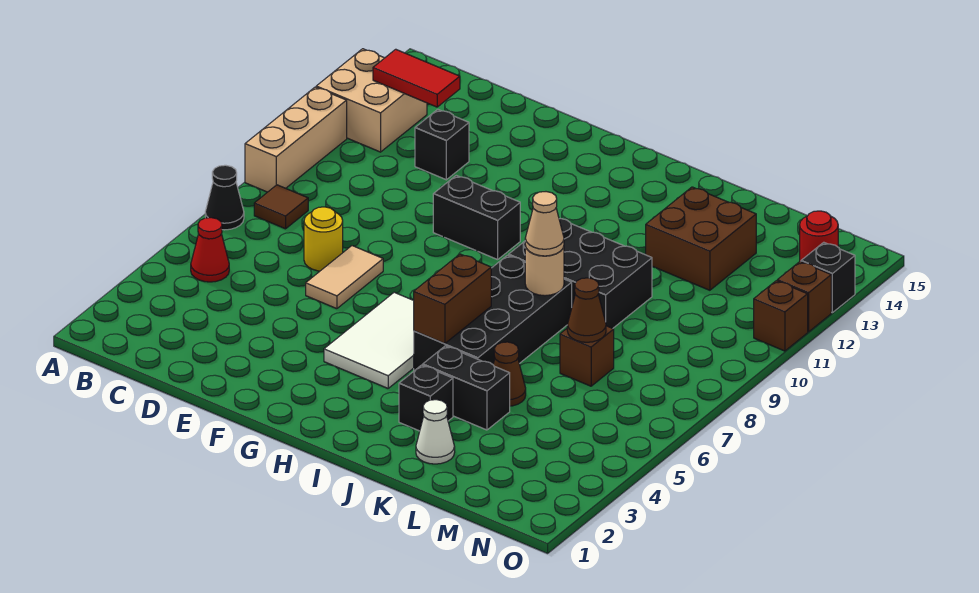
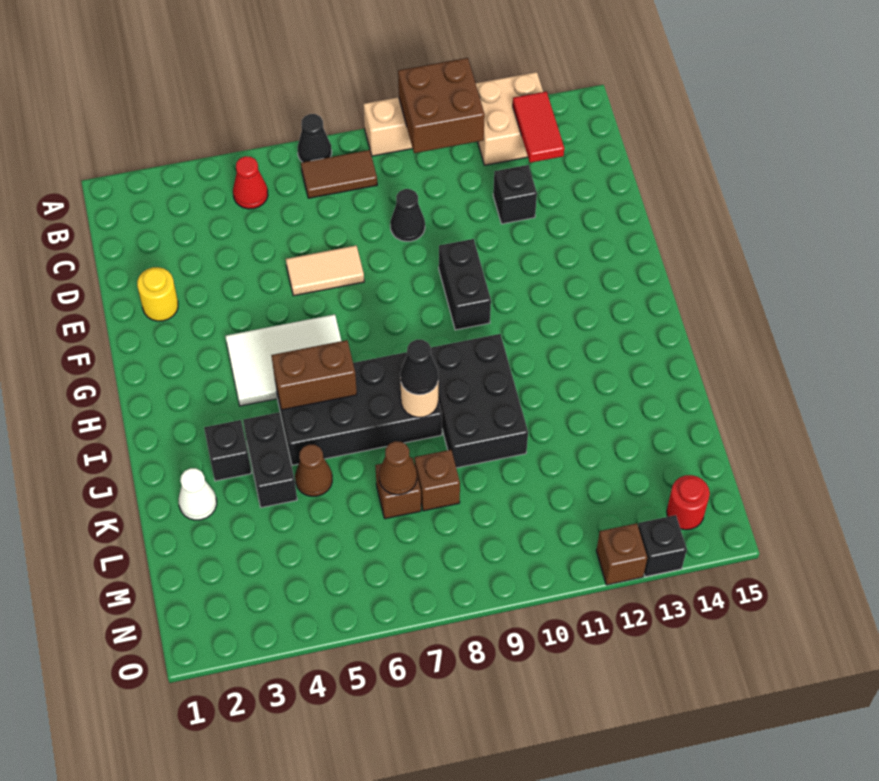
brown tile B8 level 1 -> brown tile B7:B8 level 1
yellow round brick D7 level 1 -> yellow round brick E2 level 1
none -> black cone D9 level 1
tan cone J8 level 3 -> black cone J8 level 3
brown brick K12:L13 level 1 -> brown brick A10:B11 level 2
brown brick O11 level 1 -> brown brick L8 level 1

